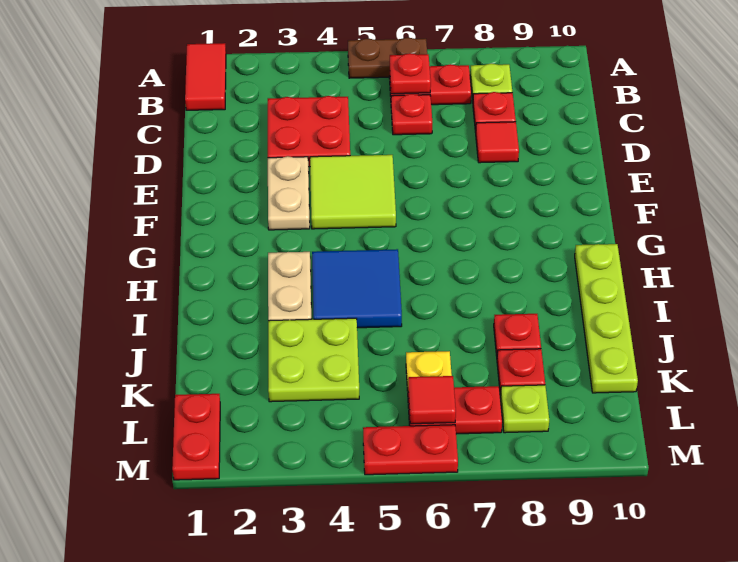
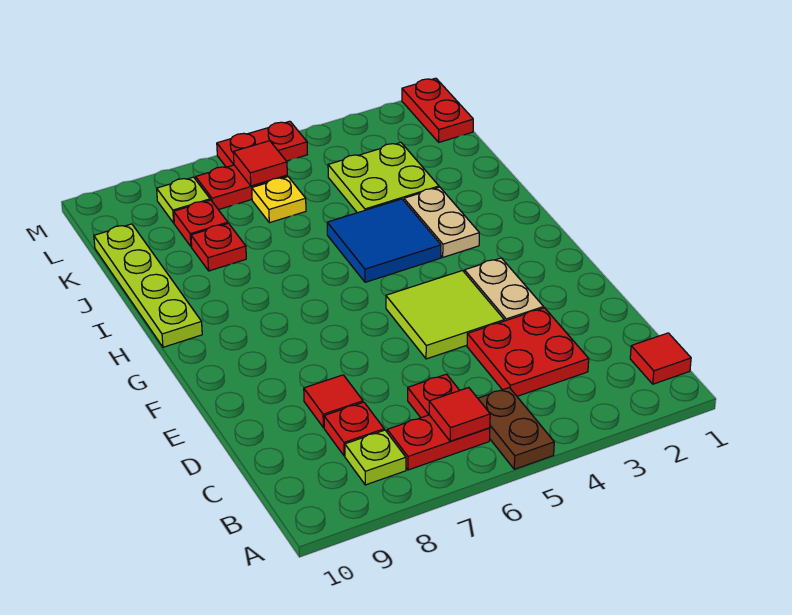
red tile A1:B1 level 1 -> red tile B1 level 1
brown plate A5:A6 level 1 -> brown plate A5:B5 level 1
red plate B6 level 2 -> red tile B6 level 2

